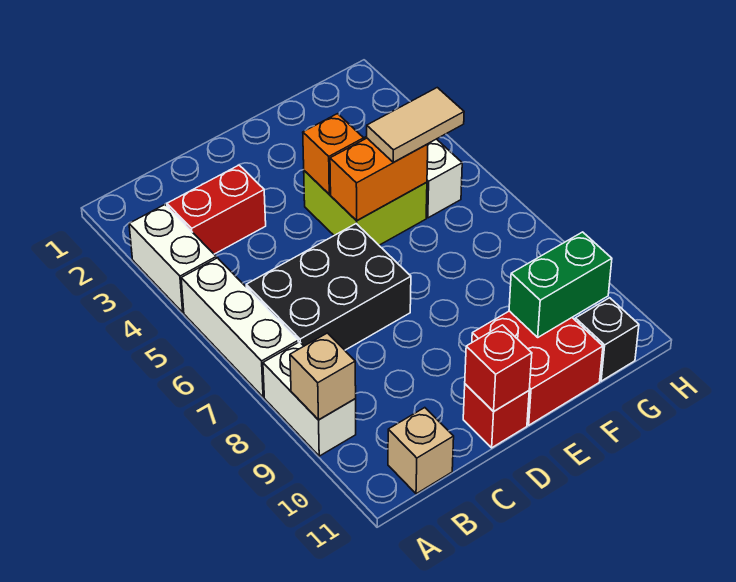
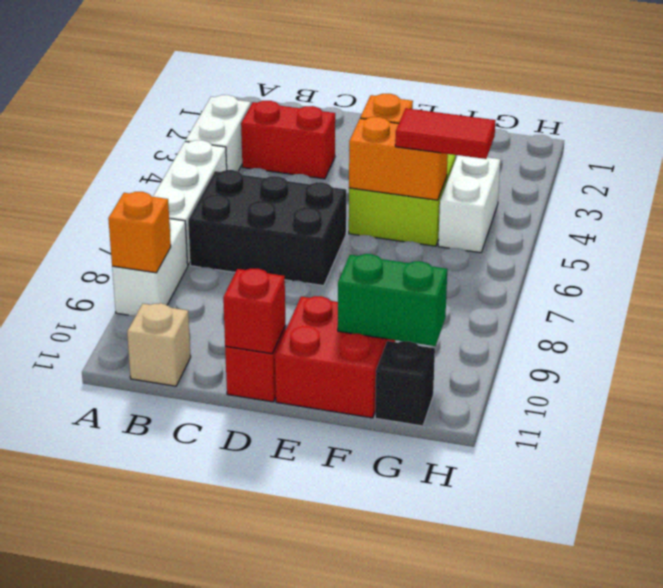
tan brick A9 level 2 -> orange brick A9 level 2
tan tile F5:G5 level 3 -> red tile F5:G5 level 3

